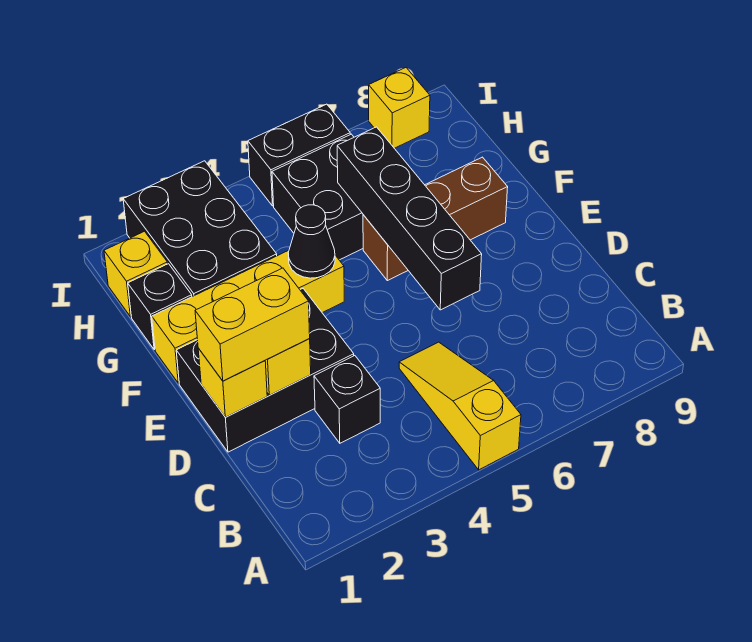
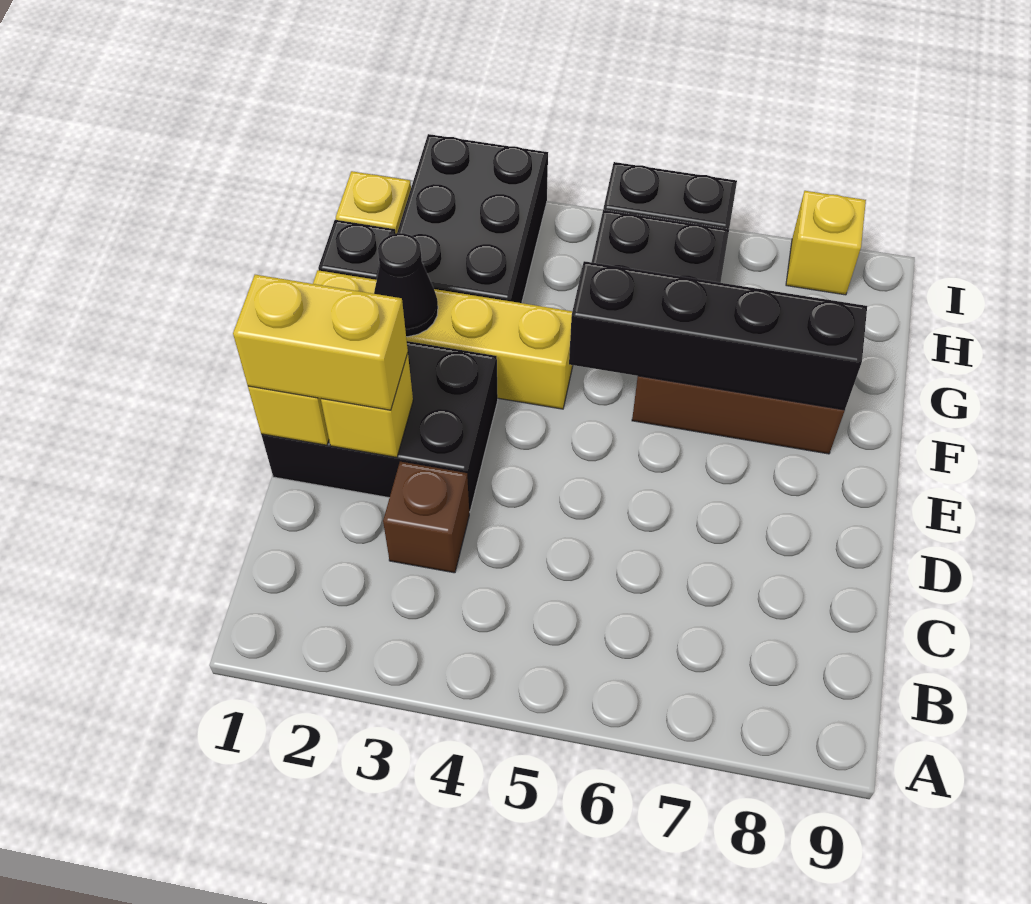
yellow slope A5:C5 level 1 top A -> none
black brick C3 level 1 -> brown brick C3 level 1
black brick D6:G6 level 2 -> black brick F5:F8 level 2
black cone F4 level 2 -> black cone F2 level 2

